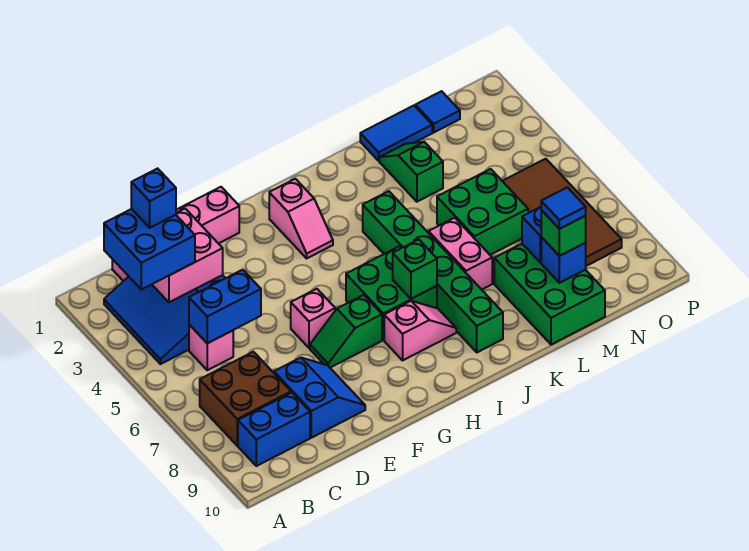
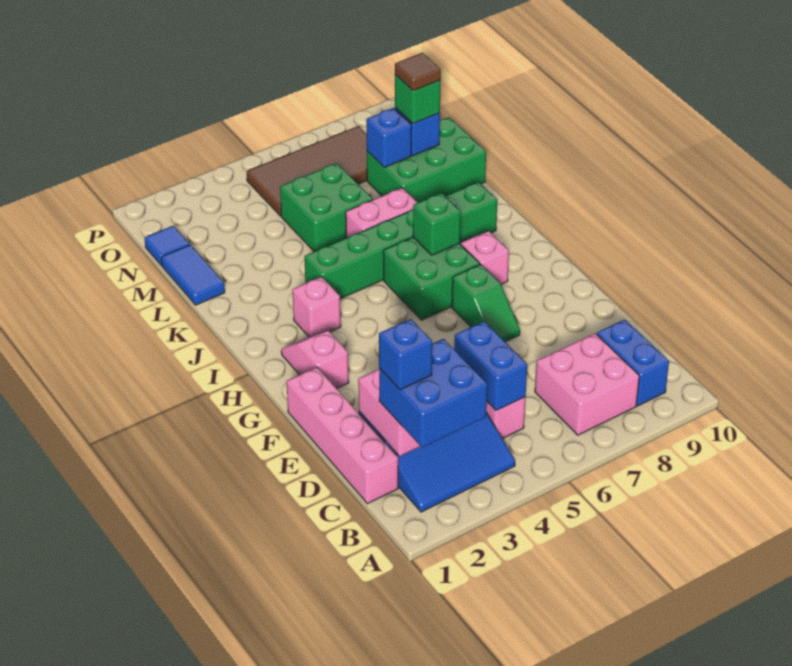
brown brick B7:C8 level 1 -> pink brick B7:C8 level 1
blue slope D8:E9 level 1 top D -> none
pink brick F6 level 1 -> pink brick I3 level 1
pink slope H2:H3 level 1 top 2 -> pink slope G2:H2 level 1 top G
green slope L2:L3 level 1 top 3 -> none
blue tile M9 level 4 -> brown tile M9 level 4

